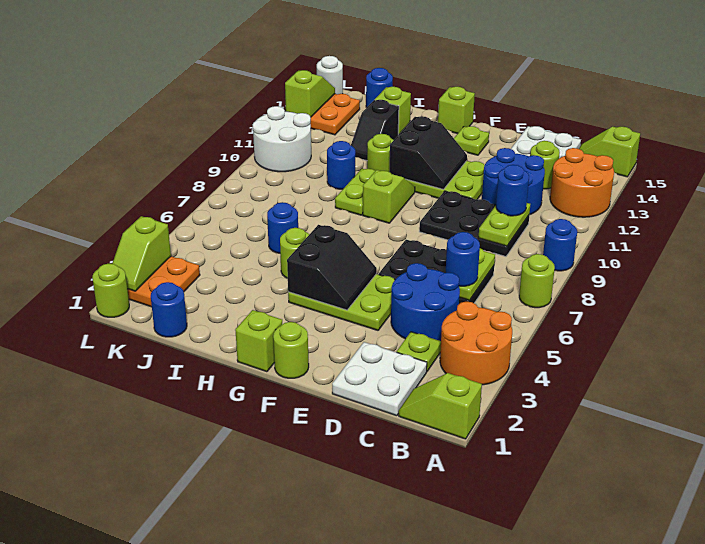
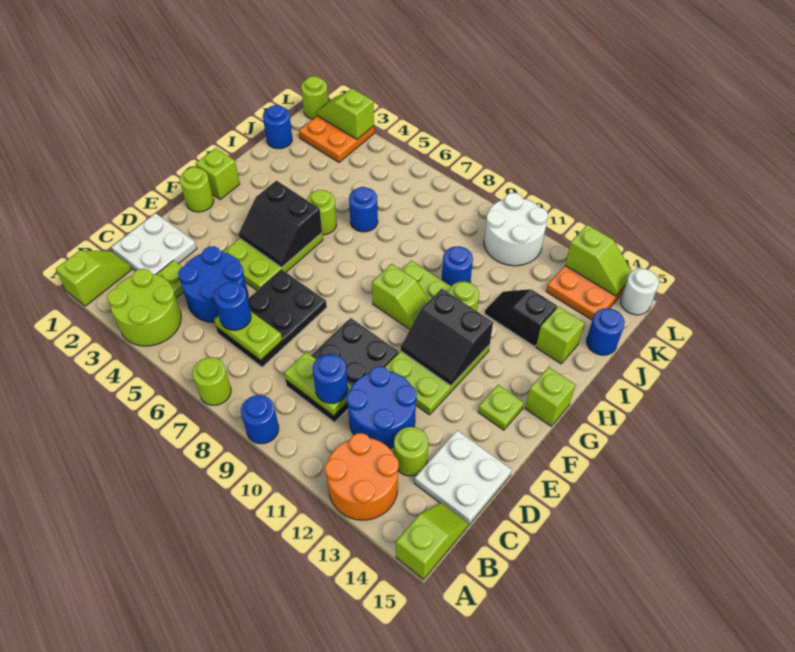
orange round brick A3:B4 level 1 -> lime round brick A3:B4 level 1

